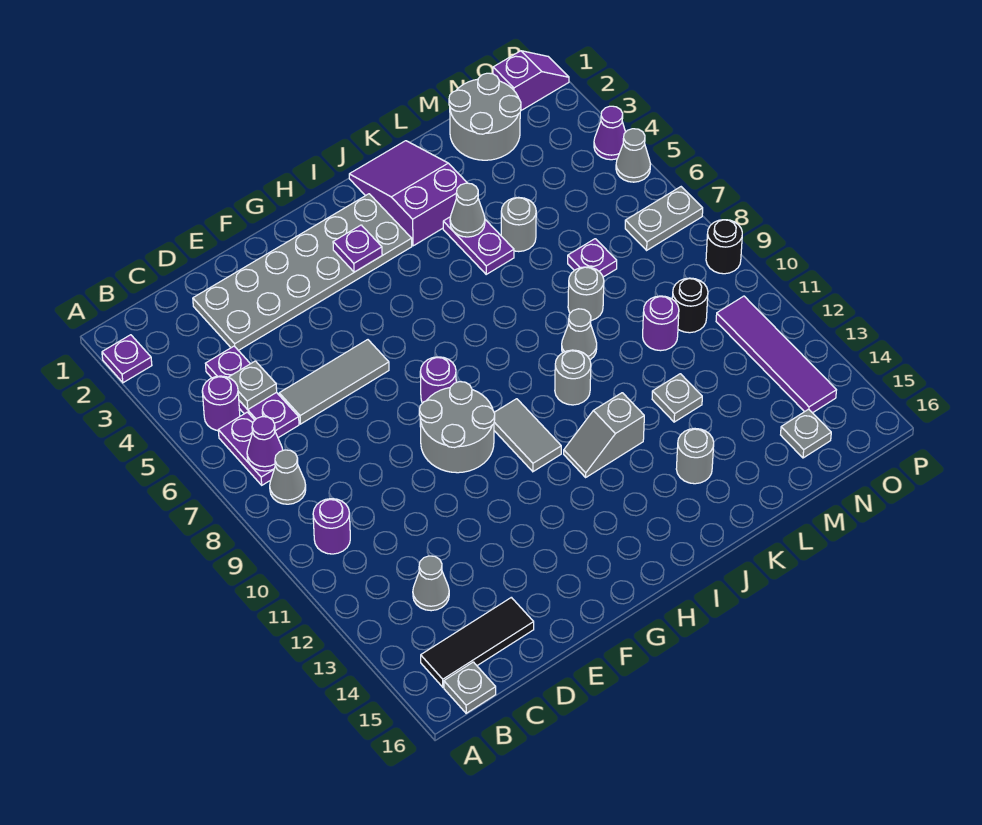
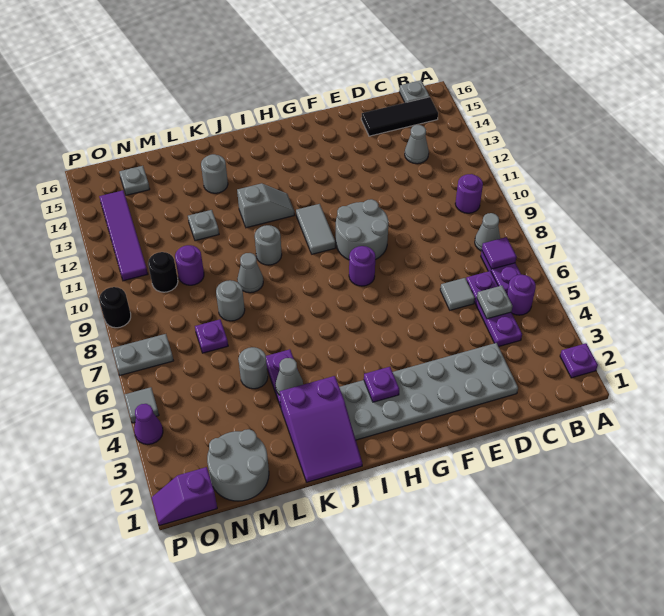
purple cone B7 level 2 -> purple tile B7 level 2
grey tile D6:F6 level 1 -> grey tile D6 level 1
grey cone P5 level 1 -> grey tile P5 level 1

